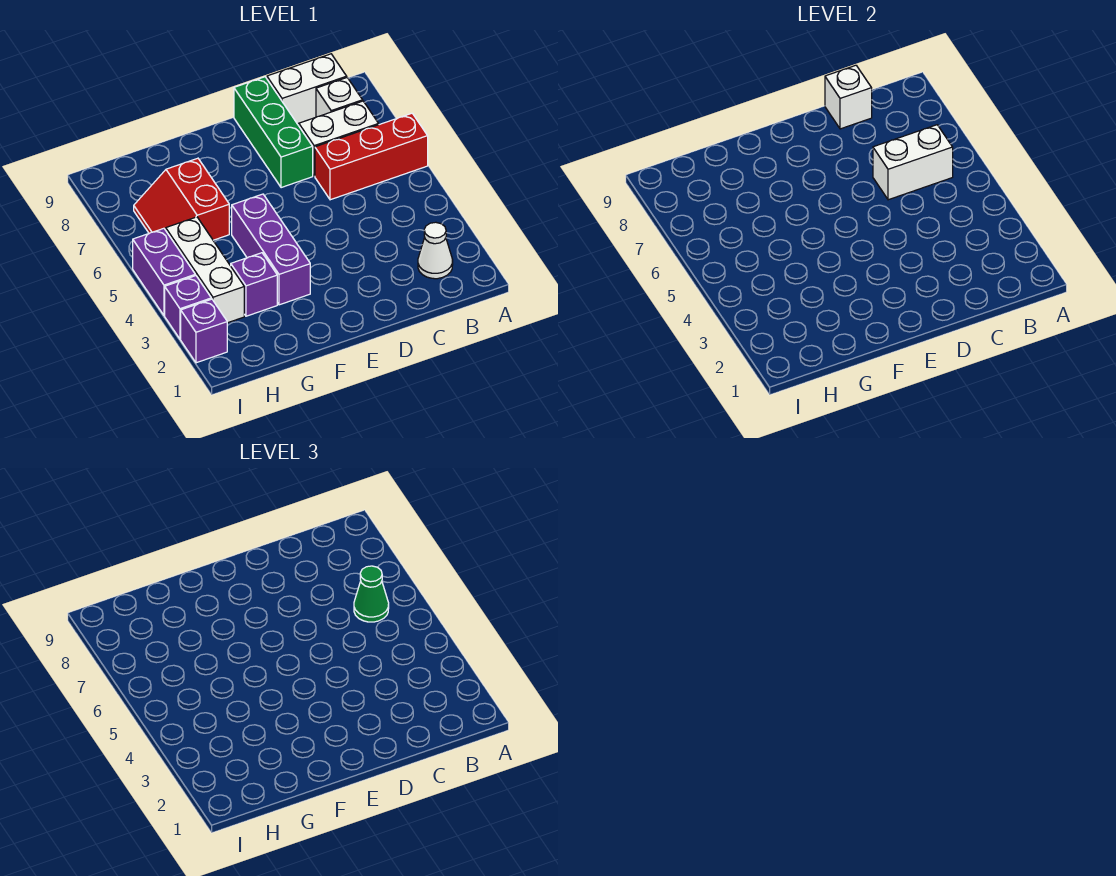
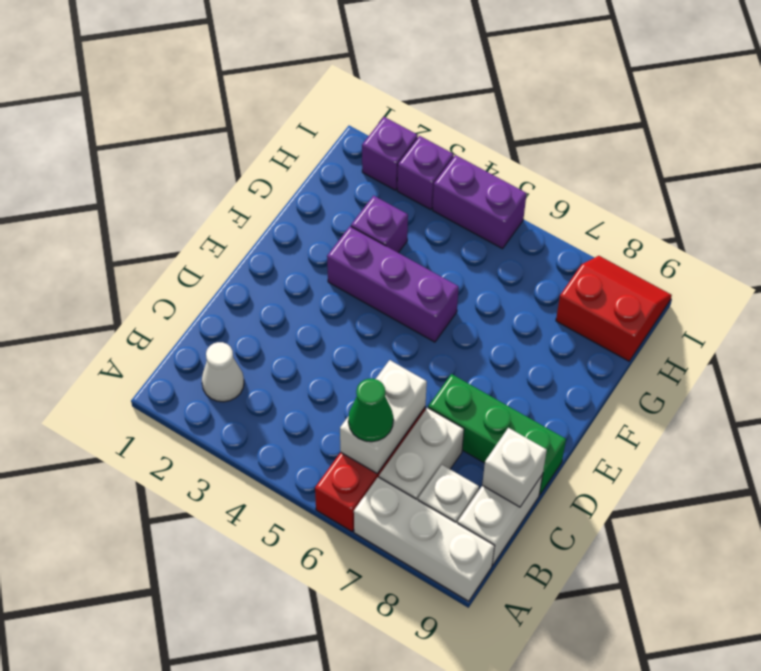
red slope G6:H7 level 1 top G -> red slope H8:I9 level 1 top H
white brick H3:H5 level 1 -> white brick A7:A9 level 1

